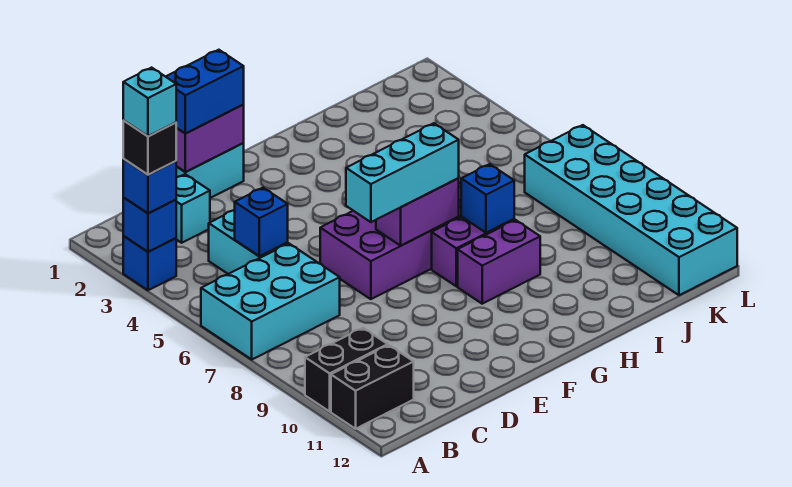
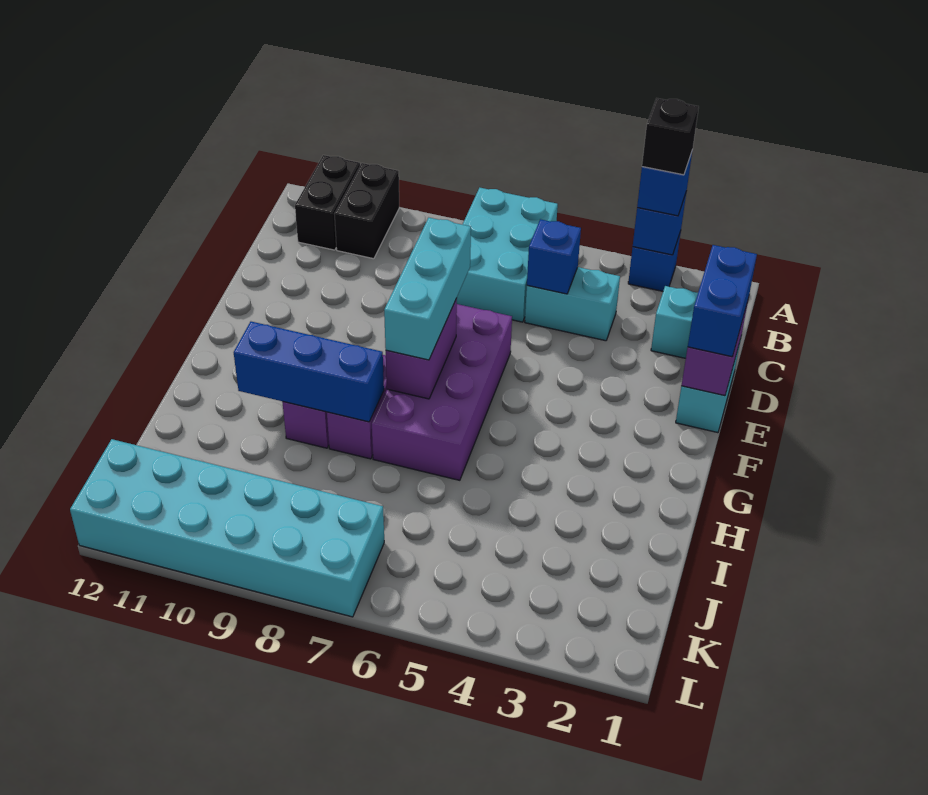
cyan brick A3 level 5 -> none
blue brick H8 level 2 -> blue brick H8:H10 level 2

